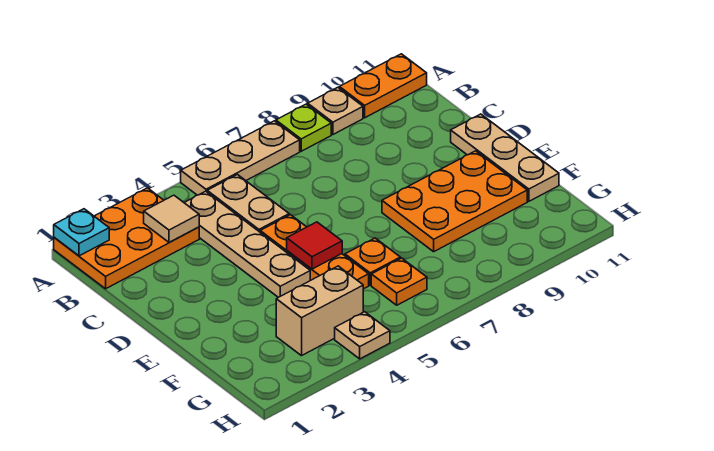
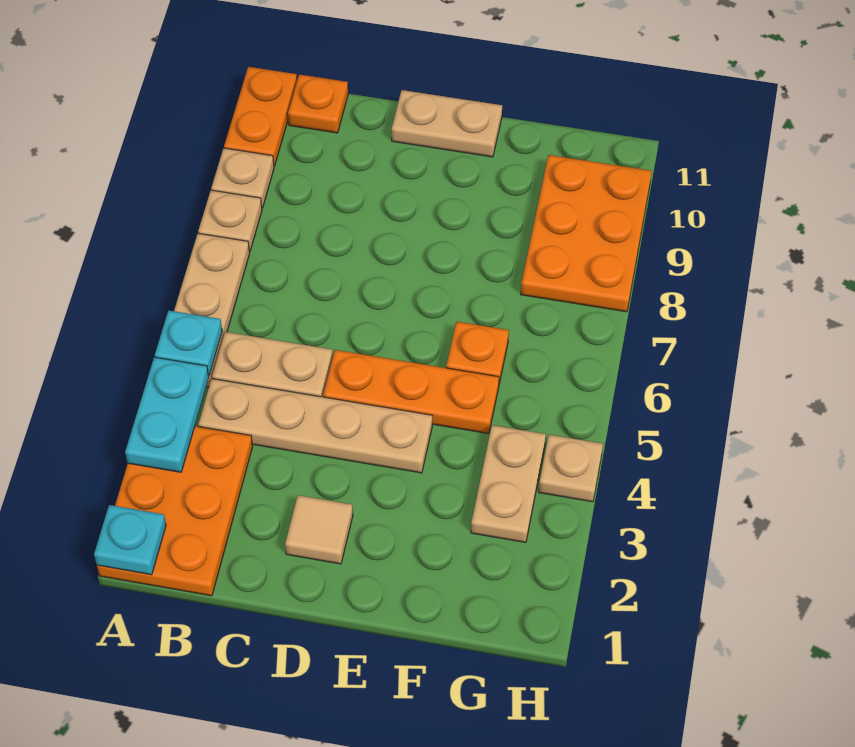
none -> cyan plate A3:A4 level 2
none -> cyan plate A5 level 2
lime plate A8 level 1 -> tan plate A8 level 1
tan tile B3 level 2 -> tan tile D2 level 1
tan plate D11:F11 level 1 -> tan plate D11:E11 level 1
red tile E5 level 2 -> none
orange plate E8:F10 level 1 -> orange plate G8:H10 level 1
tan brick G3:G4 level 1 -> tan plate G3:G4 level 1
orange plate G6 level 1 -> orange plate B11 level 1

